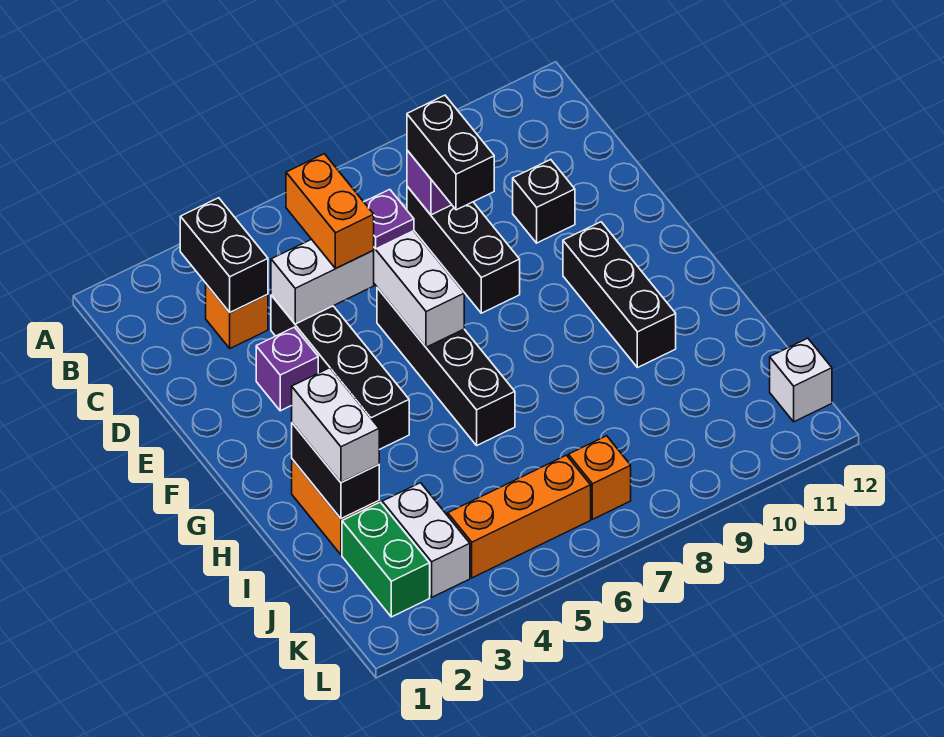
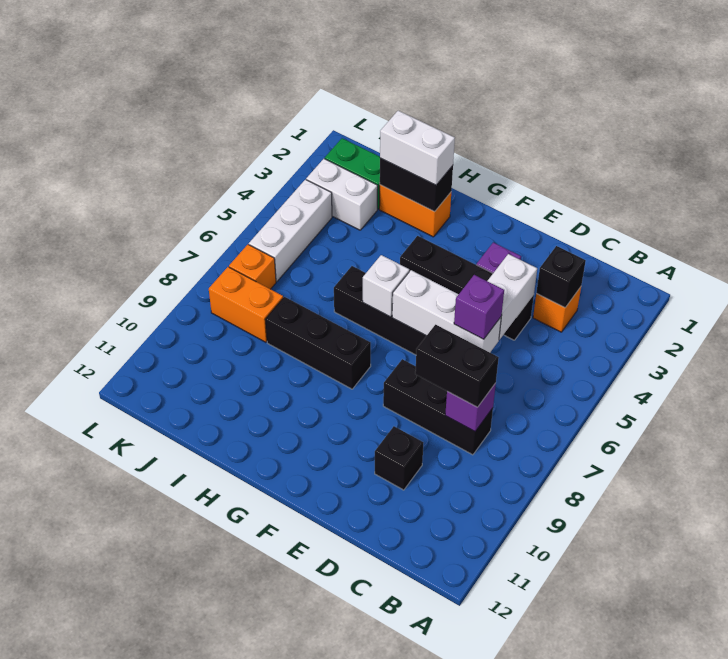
black brick B3:C3 level 2 -> black brick C3 level 2
orange brick C5:D5 level 3 -> orange brick J8:K8 level 1
purple plate D6 level 3 -> purple brick D6 level 3
black brick F10:H10 level 1 -> black brick G8:I8 level 1
orange brick K4:K6 level 1 -> white brick K4:K6 level 1
white brick K12 level 1 -> white brick G6 level 2

